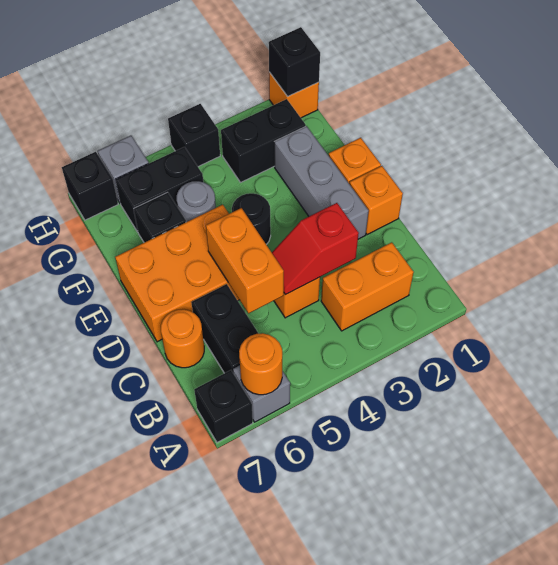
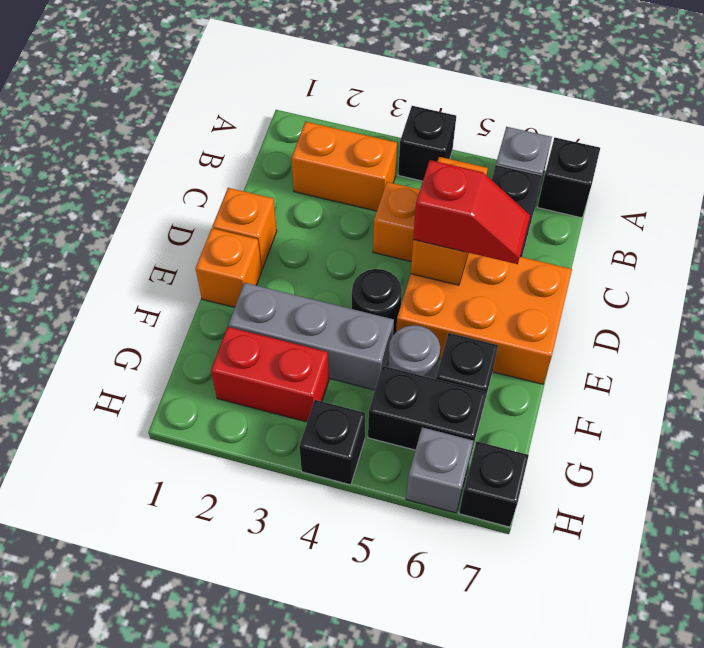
orange round brick A6 level 2 -> none
red slope C3:C4 level 2 top 3 -> red slope D5:D6 level 3 top 5
orange round brick C7 level 1 -> none
grey brick D2:F2 level 1 -> grey brick F2:F4 level 1
black brick G2:G3 level 1 -> red brick G2:G3 level 1
orange brick H1 level 1 -> none
black brick H1 level 2 -> black brick A4 level 1

